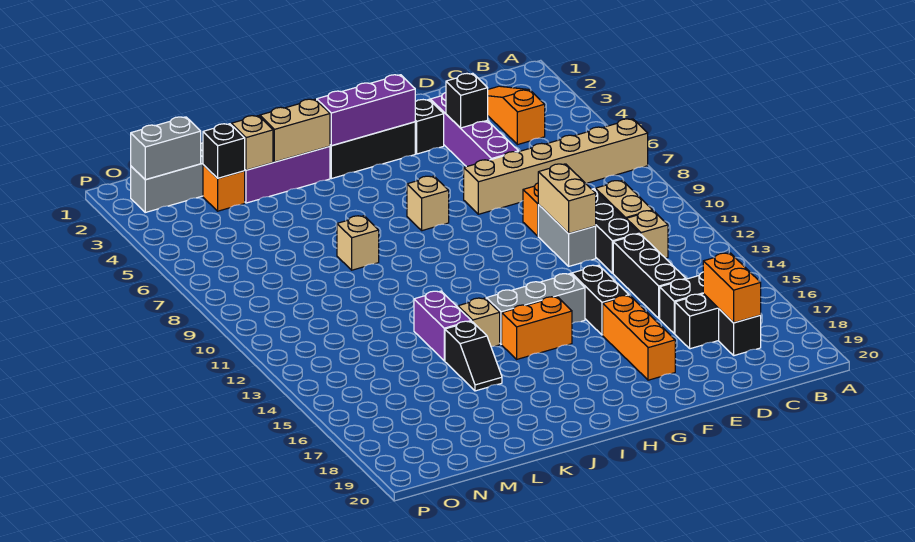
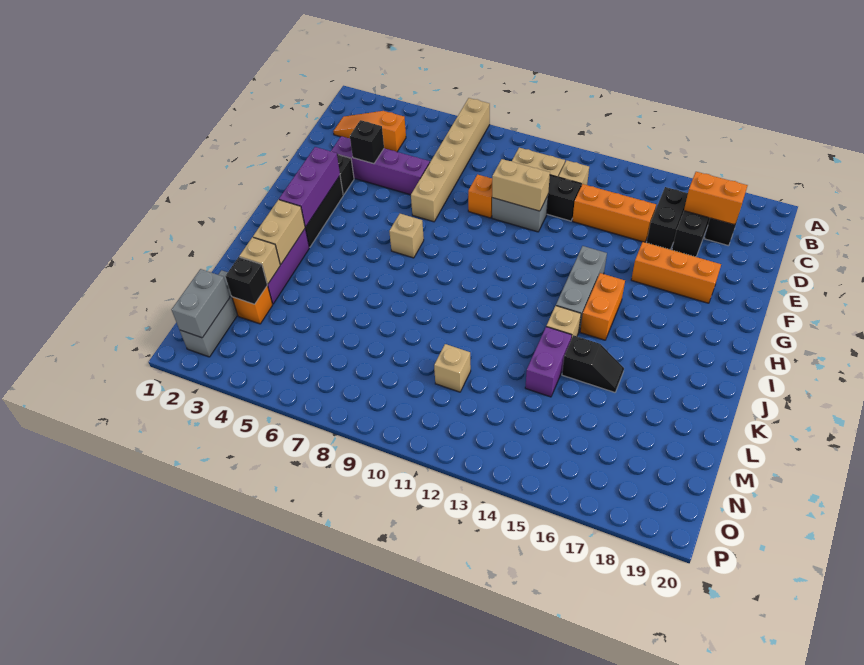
black brick D13:D15 level 1 -> orange brick D13:D15 level 1
black brick F14:F15 level 1 -> none
tan brick K8 level 1 -> tan brick M11 level 1
purple brick K13:K14 level 1 -> purple brick K14:L14 level 1

